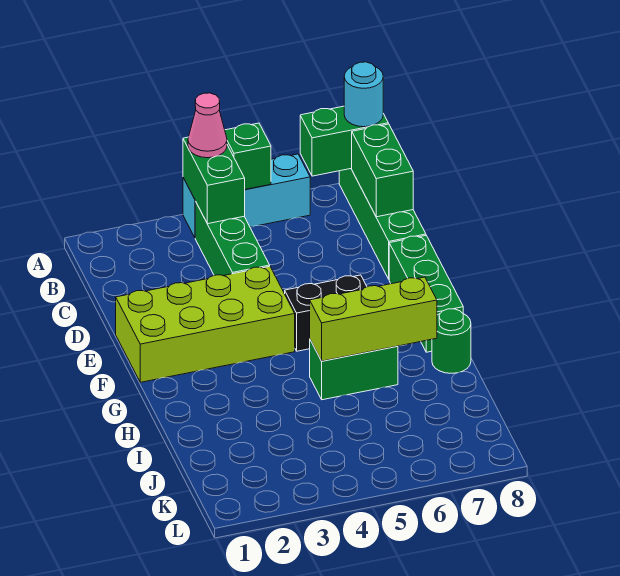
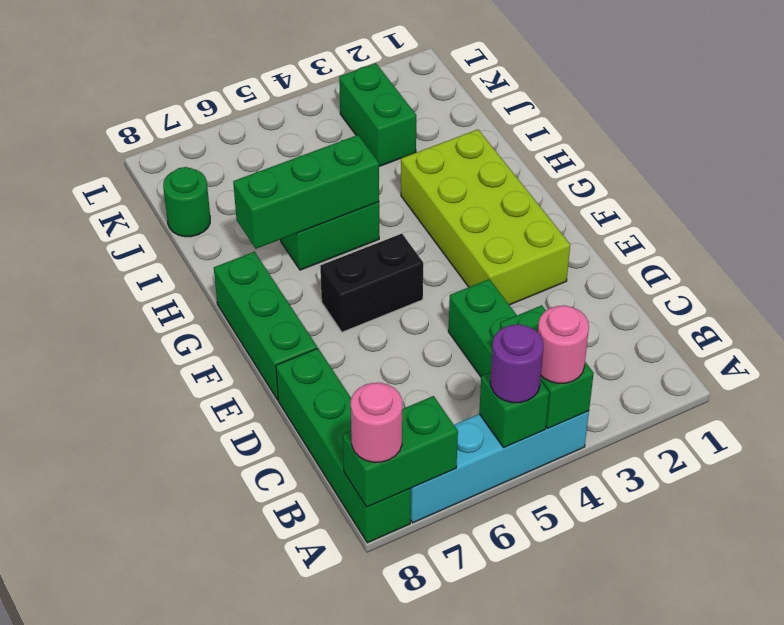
cyan brick A4:A6 level 1 -> cyan brick A4:A7 level 1
pink cone A4 level 3 -> pink round brick A4 level 3
none -> purple round brick A5 level 3
cyan round brick A8 level 3 -> pink round brick A8 level 3
green brick B8:C8 level 2 -> green brick J3:K3 level 1
lime brick E1:F4 level 1 -> lime brick E2:H3 level 1
lime brick H5:H7 level 2 -> green brick H5:H7 level 2
green round brick H8 level 1 -> green round brick J8 level 1

